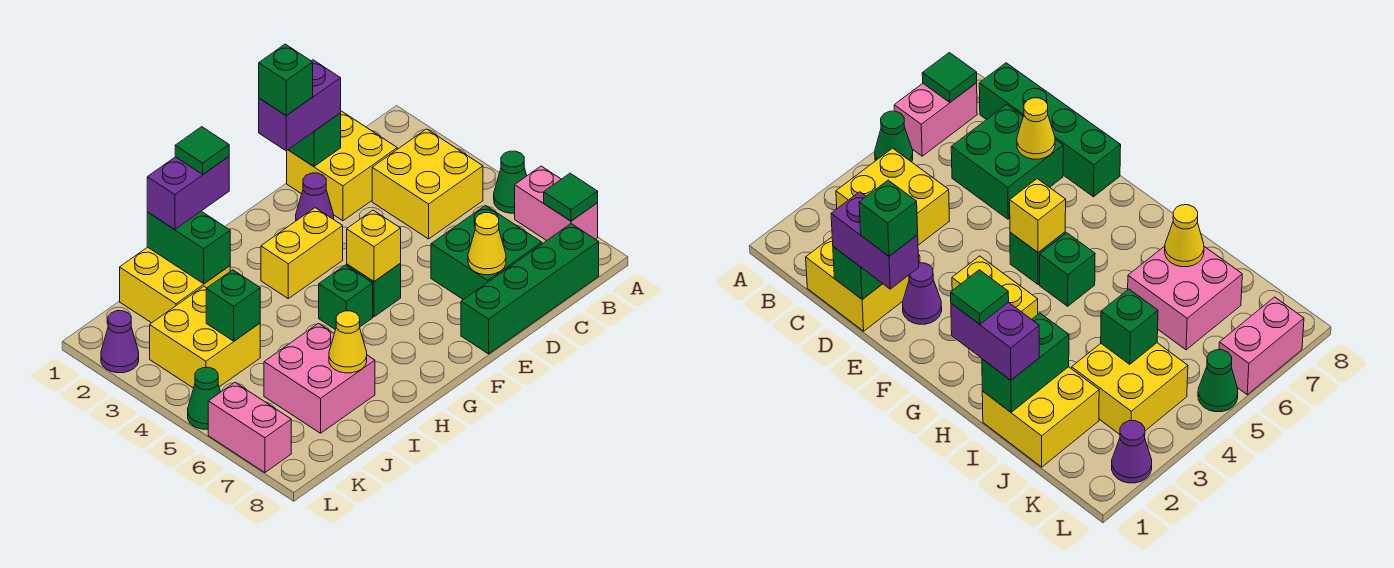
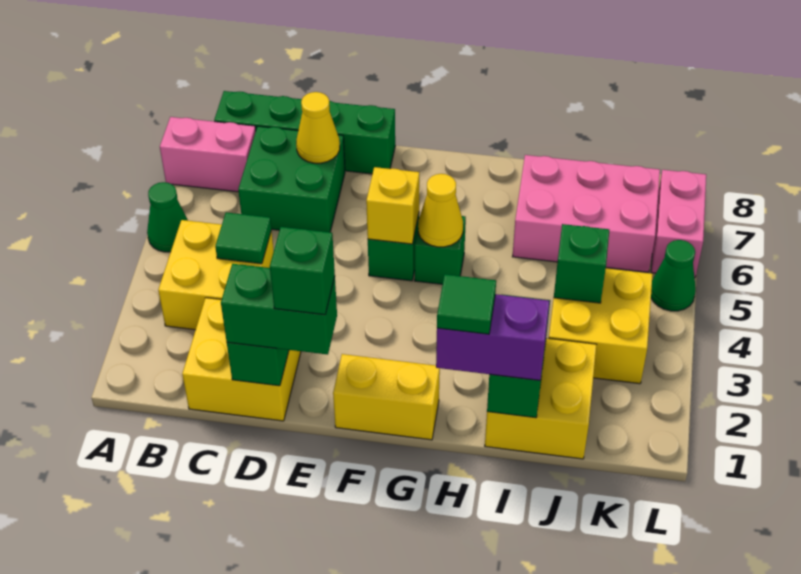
pink brick A6:A7 level 1 -> pink brick A7:B7 level 1
green tile A7 level 2 -> green tile C4 level 2
purple brick D1:E1 level 3 -> green brick D1:E1 level 3
purple cone E2 level 1 -> none
yellow brick F3:G3 level 1 -> yellow brick F1:G1 level 1
pink brick I6:J7 level 1 -> pink brick I6:K7 level 1
yellow cone I7 level 2 -> yellow cone G5 level 2
purple cone L2 level 1 -> none

